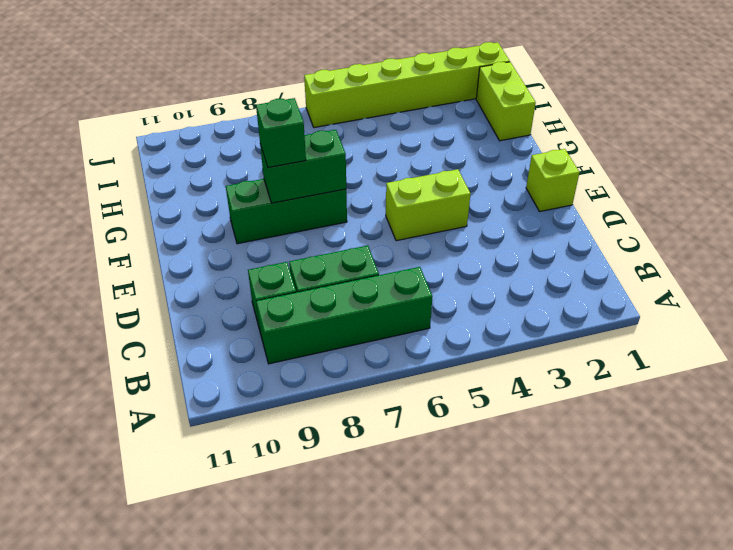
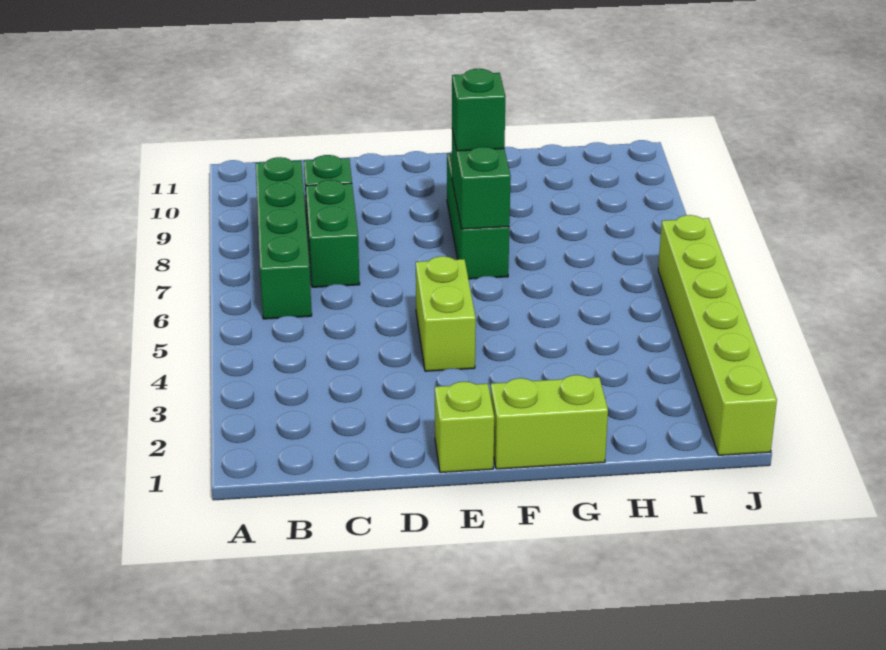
lime brick H1:I1 level 1 -> lime brick F1:G1 level 1

